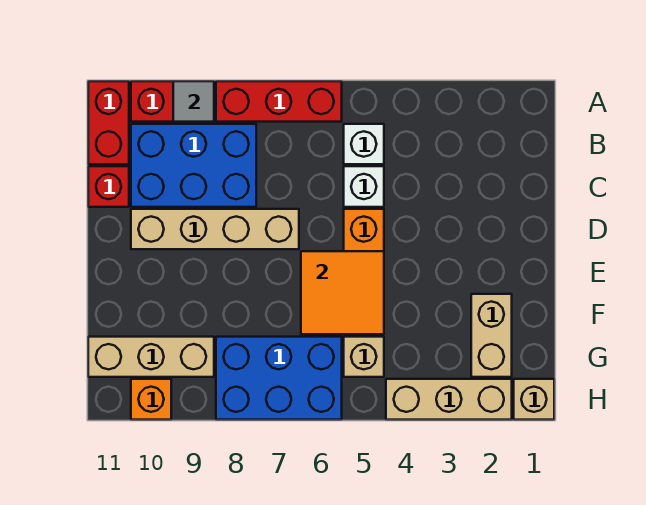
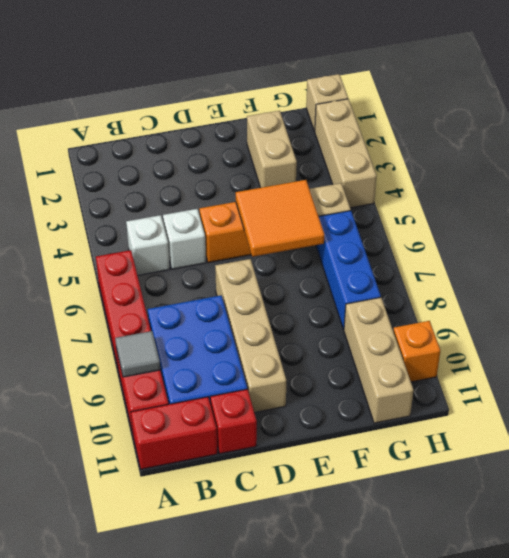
tan brick F2:G2 level 1 -> tan brick F2:F3 level 1
blue brick G6:H8 level 1 -> blue brick G6:G8 level 1

